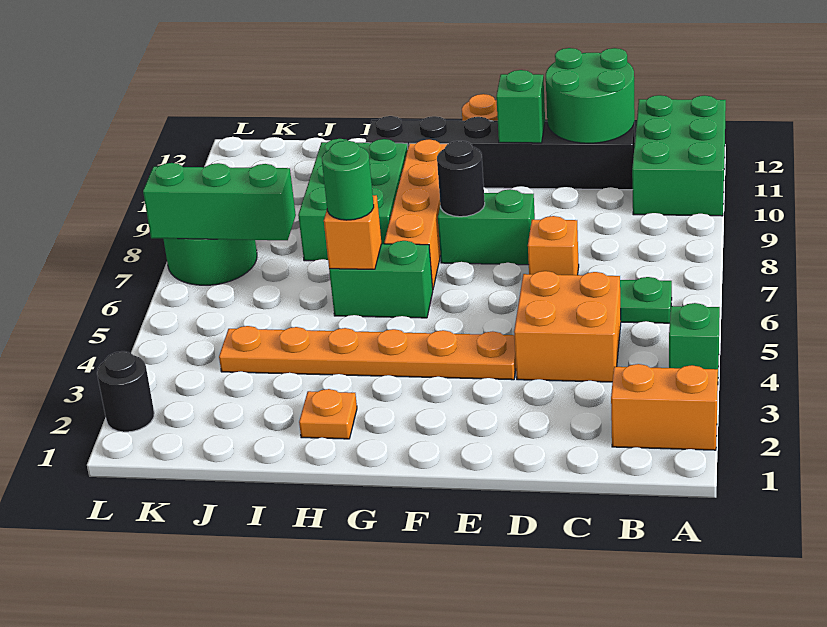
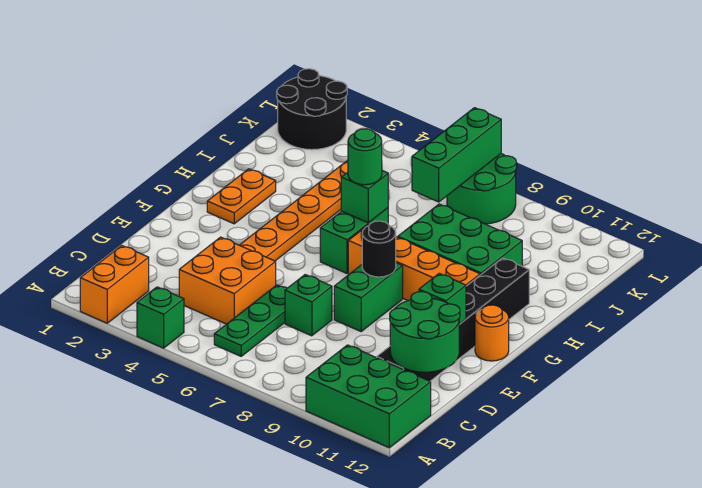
orange brick D7 level 1 -> green brick D7 level 1
orange plate H2 level 1 -> orange plate G2:H2 level 1
orange brick H6 level 2 -> green brick H6 level 2
black round brick L2 level 1 -> black round brick K1:L2 level 1

